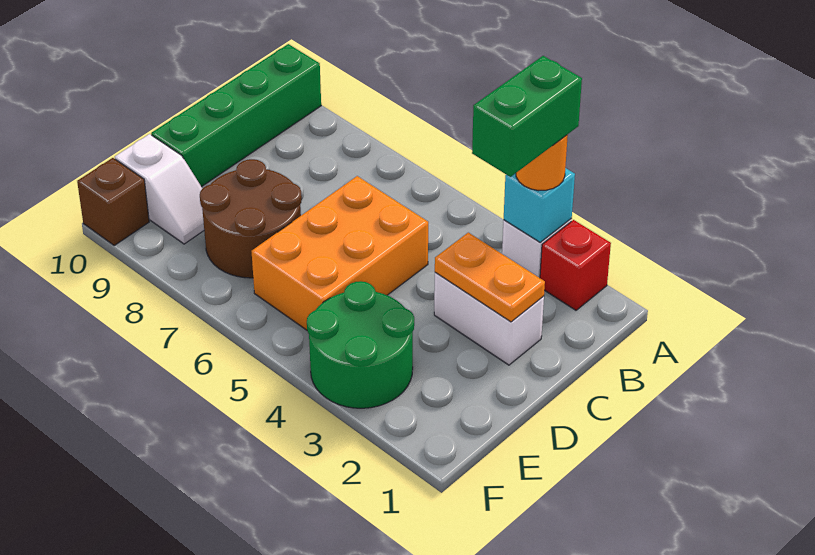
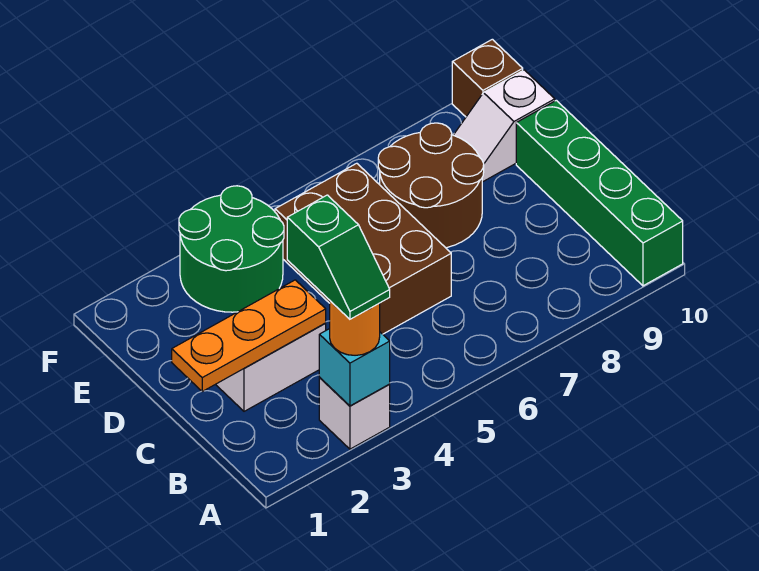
red brick A2 level 1 -> none
green brick A3:B3 level 4 -> green slope A3:B3 level 4 top B
orange plate C2:C3 level 2 -> orange plate C1:C3 level 2
orange brick C5:E6 level 1 -> brown brick C5:E6 level 1

